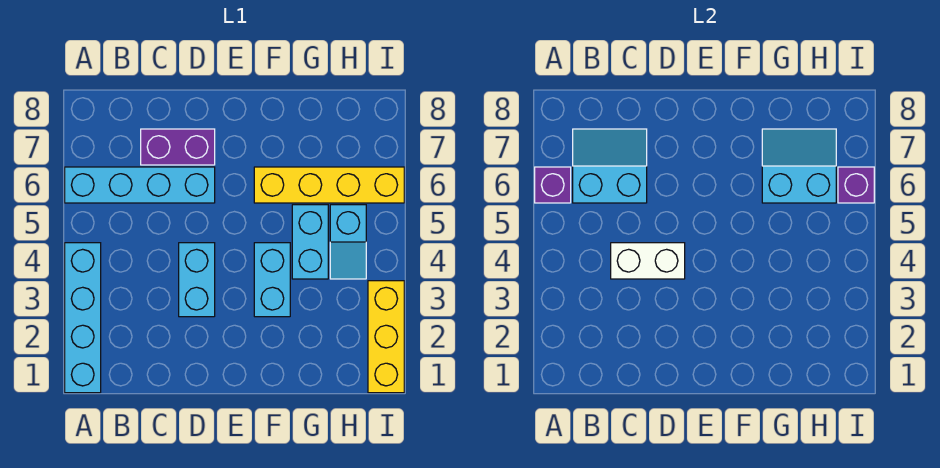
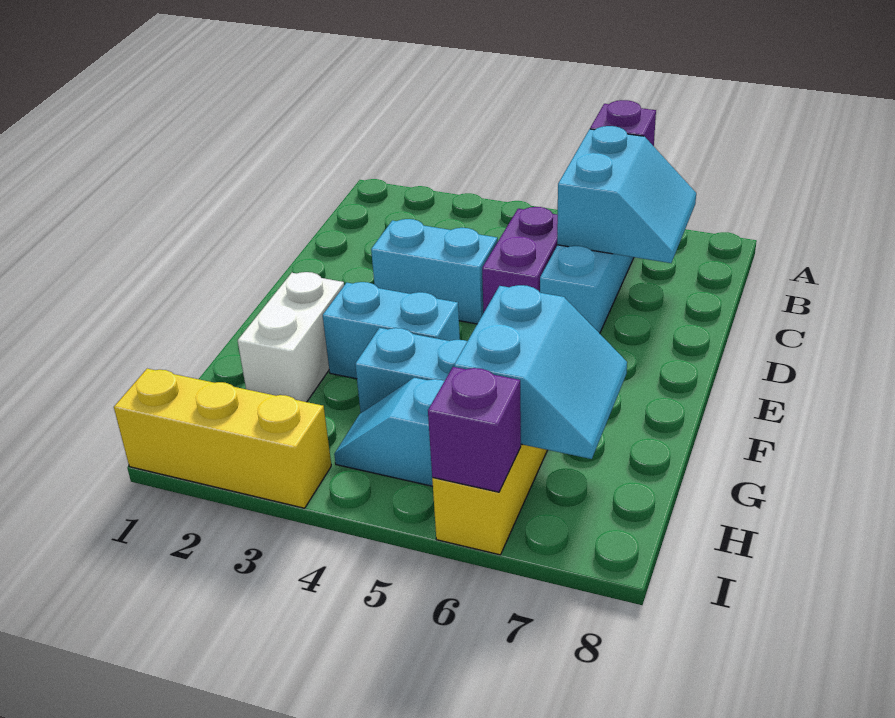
cyan brick A1:A4 level 1 -> none
white brick C4:D4 level 2 -> white brick F2:G2 level 1
purple brick C7:D7 level 1 -> purple brick C5:D5 level 1

